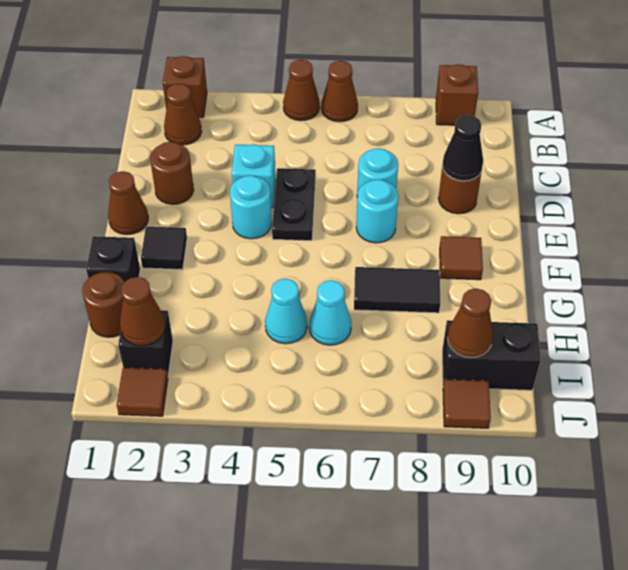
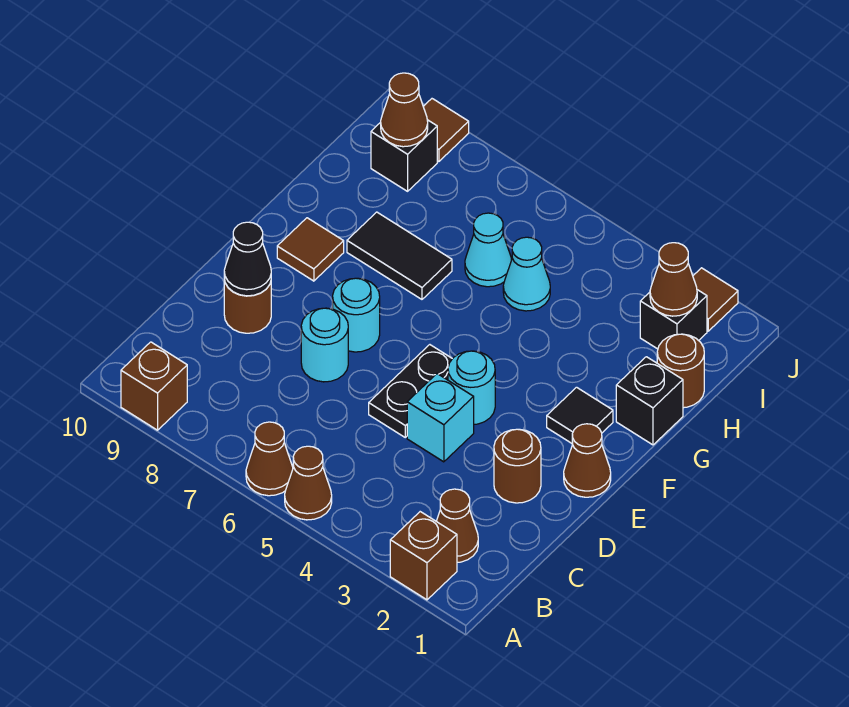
black brick I9:I10 level 1 -> black brick I9 level 1

